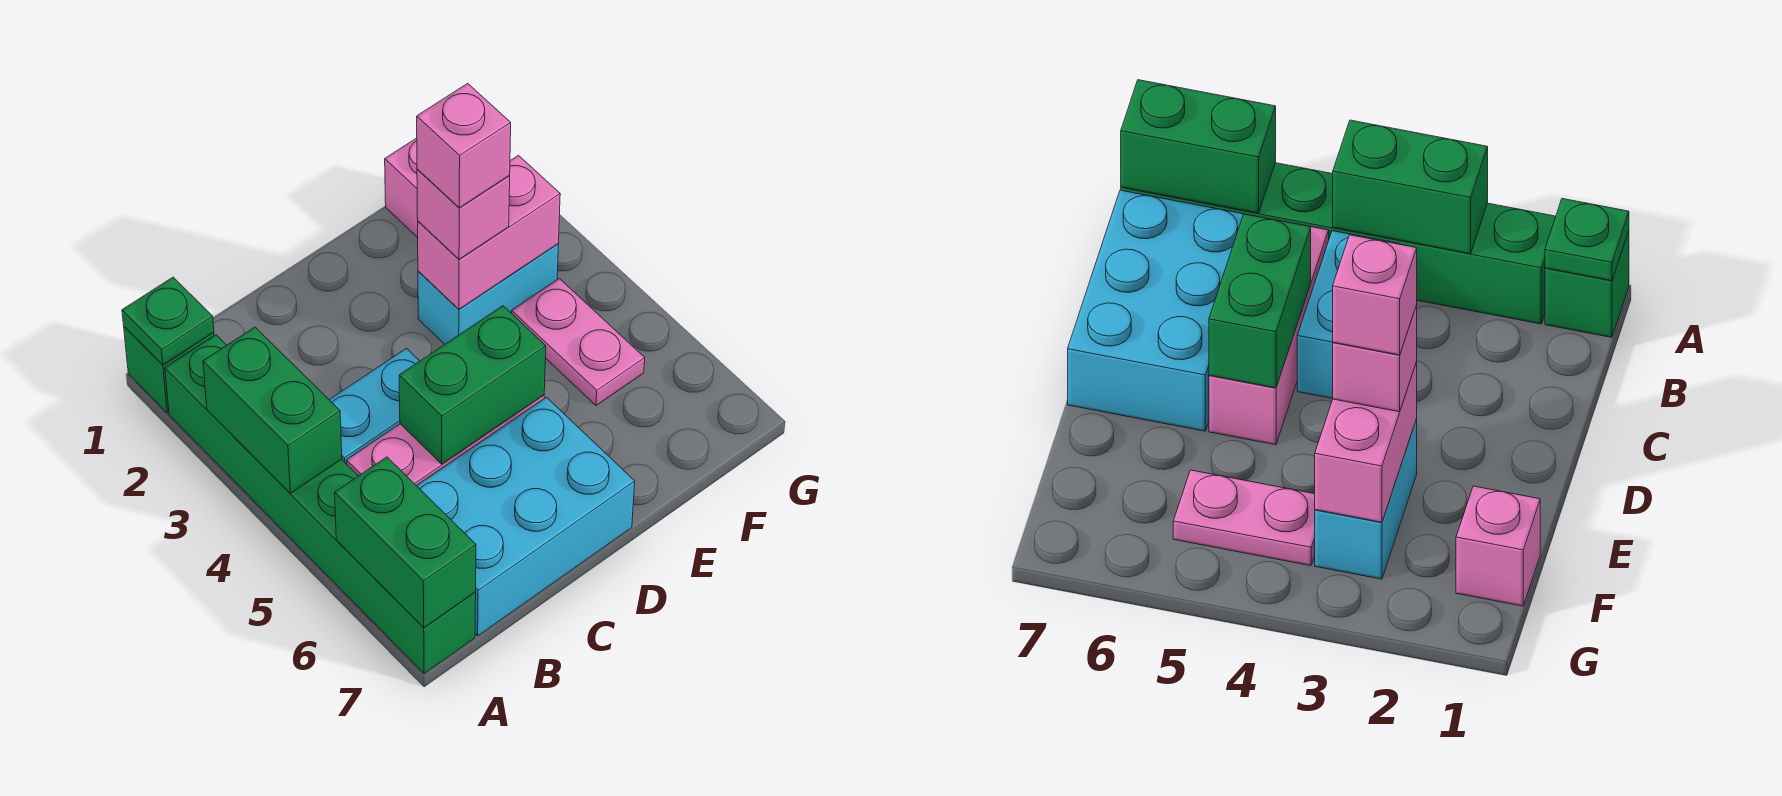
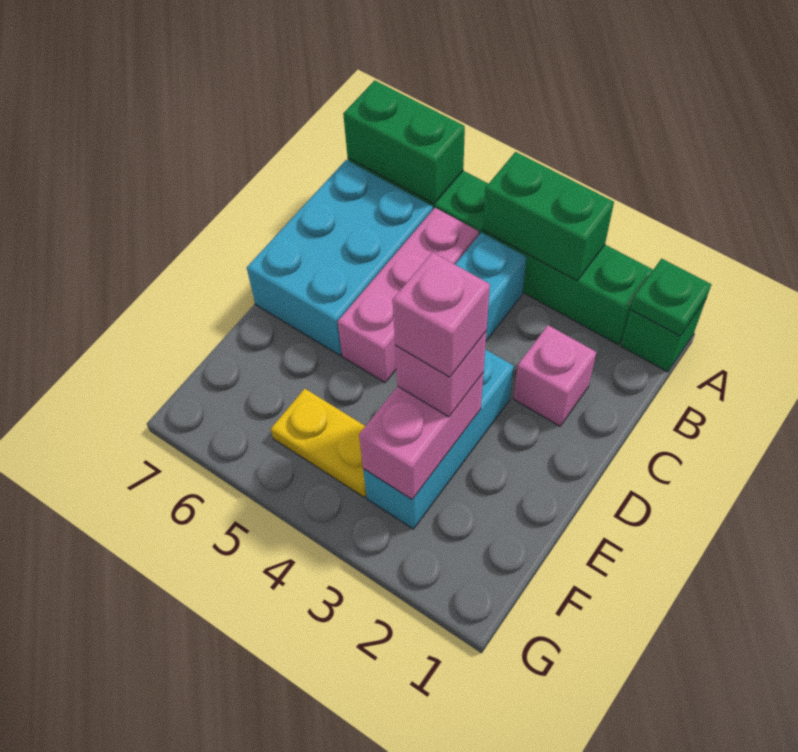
green brick C5:D5 level 2 -> none
cyan brick E3:F3 level 1 -> cyan brick D3:F3 level 1
pink brick F1 level 1 -> pink brick C2 level 1
pink plate F4:F5 level 1 -> yellow plate F4:F5 level 1

